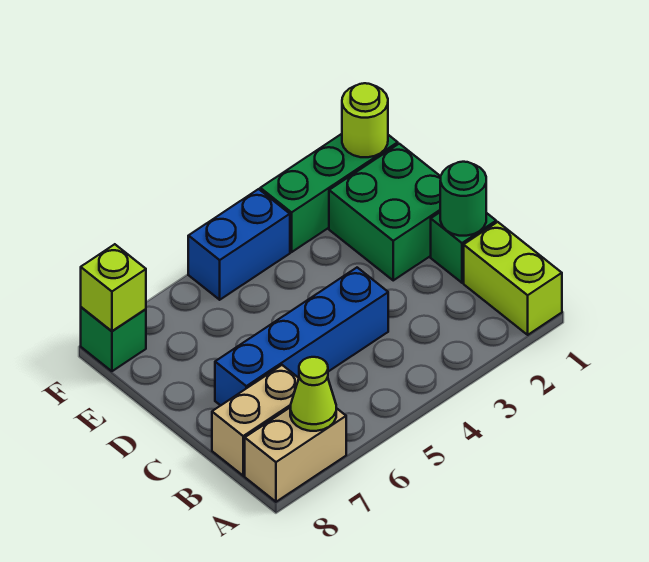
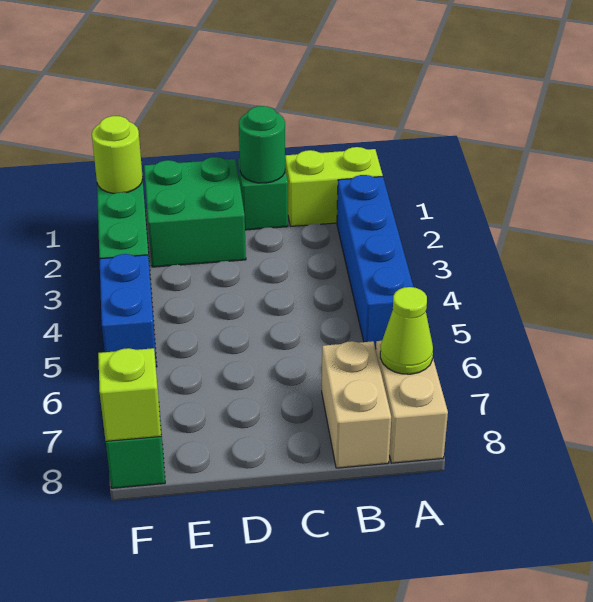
blue brick C4:C7 level 1 -> blue brick A2:A5 level 1

